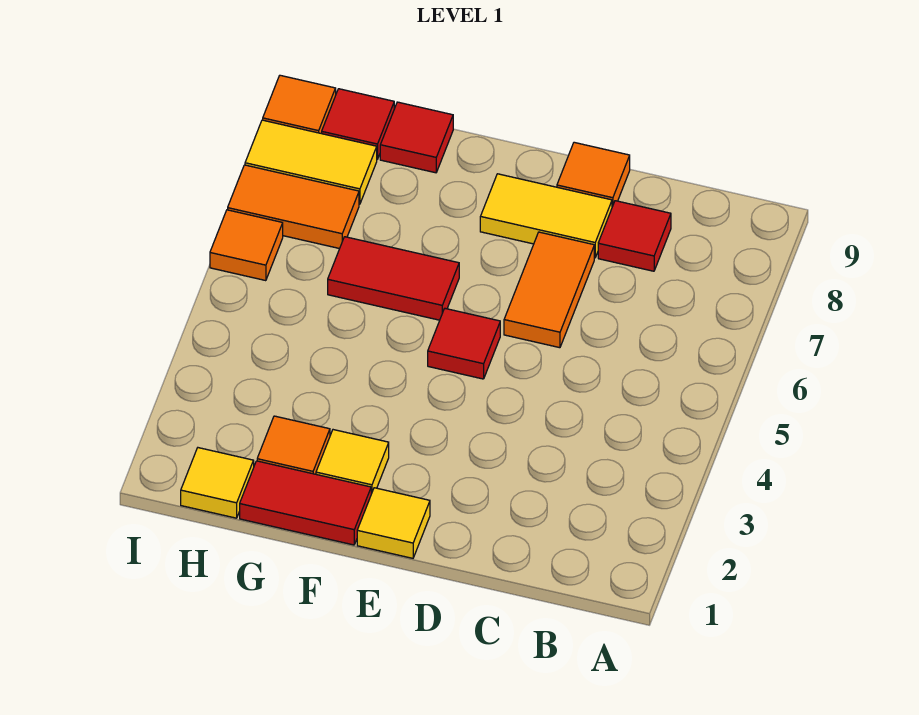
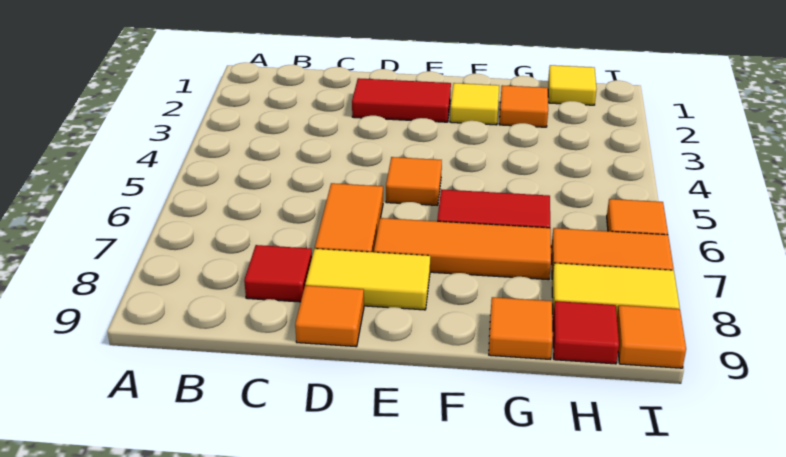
yellow tile E1 level 1 -> none
red tile E5 level 1 -> orange tile E5 level 1
none -> orange tile E7:G7 level 1
red tile F1:G1 level 1 -> red tile D2:E2 level 1
red tile G9 level 1 -> orange tile G9 level 1

